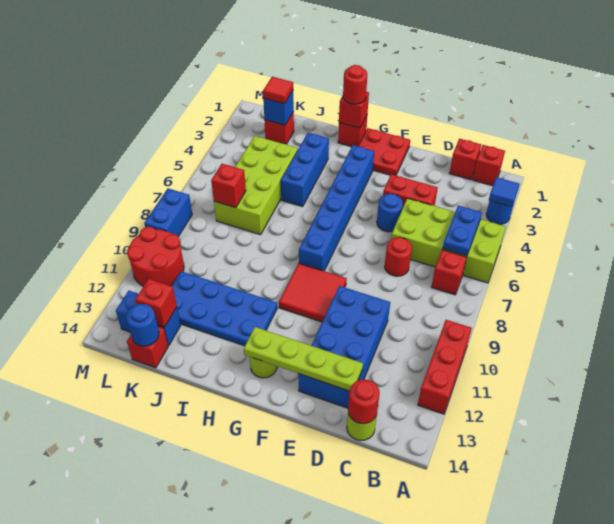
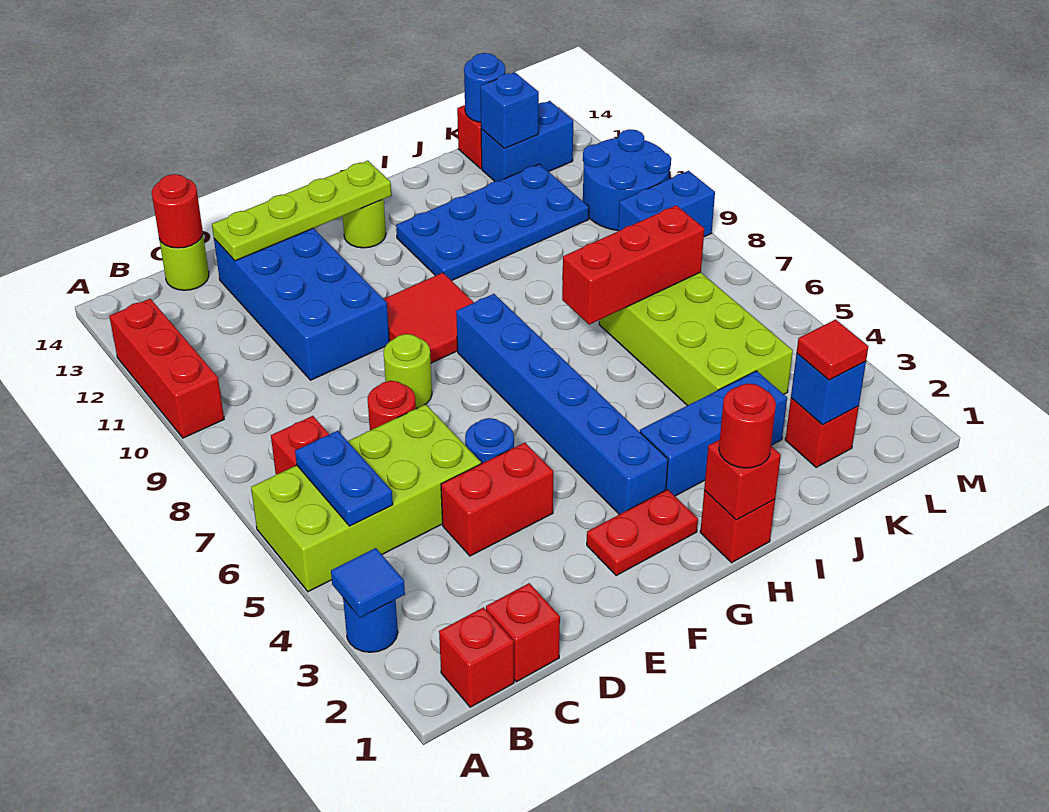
none -> lime round brick E8 level 1
red plate F1:G2 level 1 -> red plate F2:G2 level 1
blue brick I3:I5 level 1 -> blue brick H3:J3 level 1
red brick K7 level 2 -> red brick I7:K7 level 2
red brick K13 level 2 -> blue brick K13 level 2
red round brick L10:M11 level 1 -> blue round brick L10:M11 level 1
blue brick M8:M9 level 1 -> blue brick L9:M9 level 1

